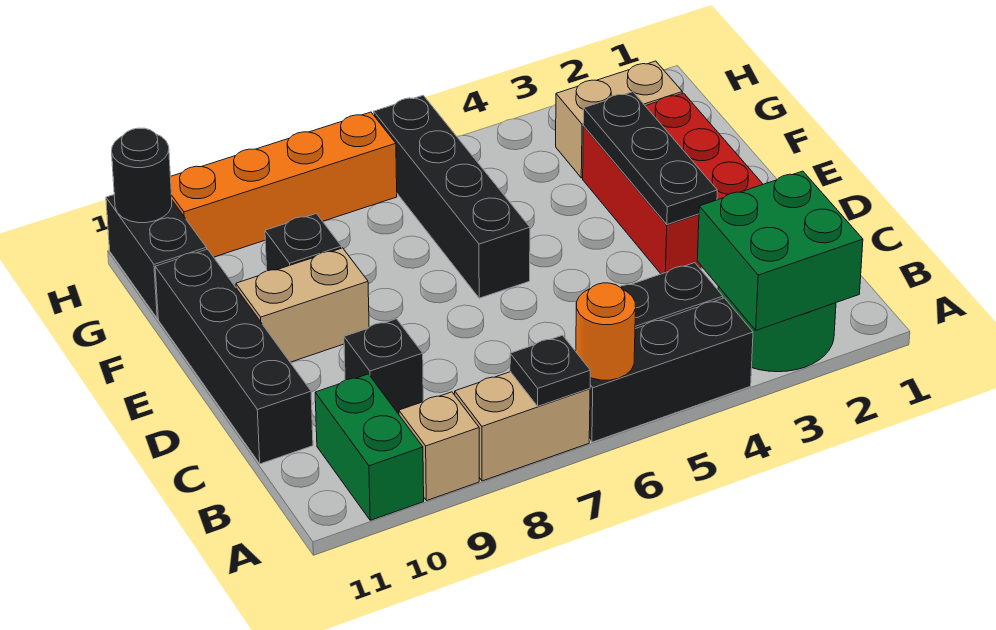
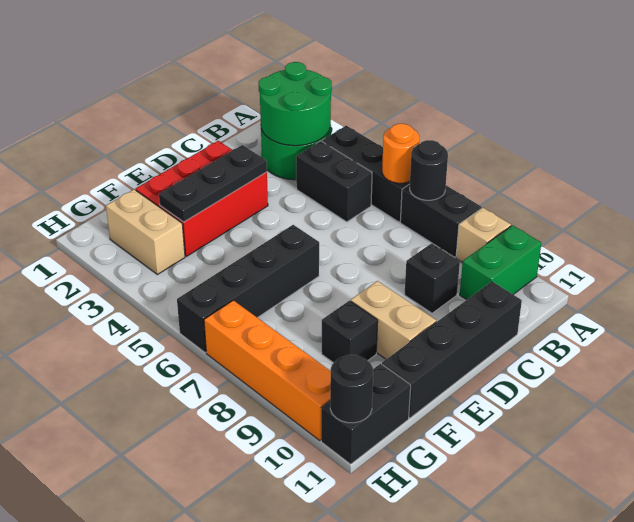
green brick A2:B3 level 2 -> green round brick A2:B3 level 2
tan brick A7:A8 level 1 -> black brick A7:A8 level 1
black plate A7 level 2 -> black round brick A7 level 2

